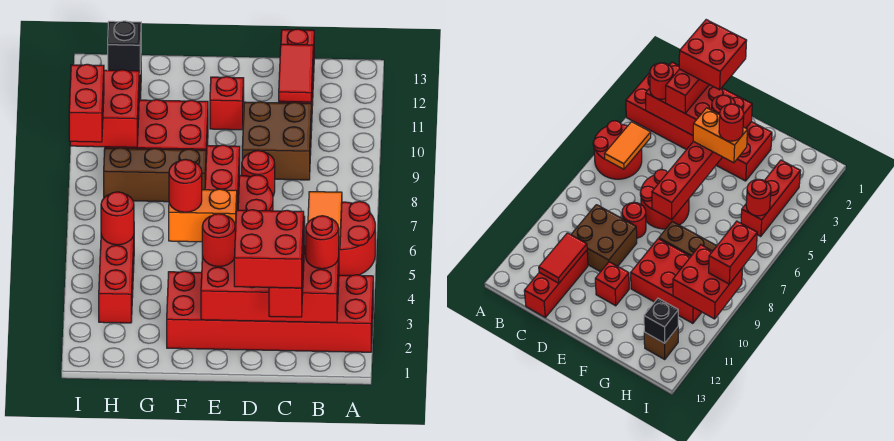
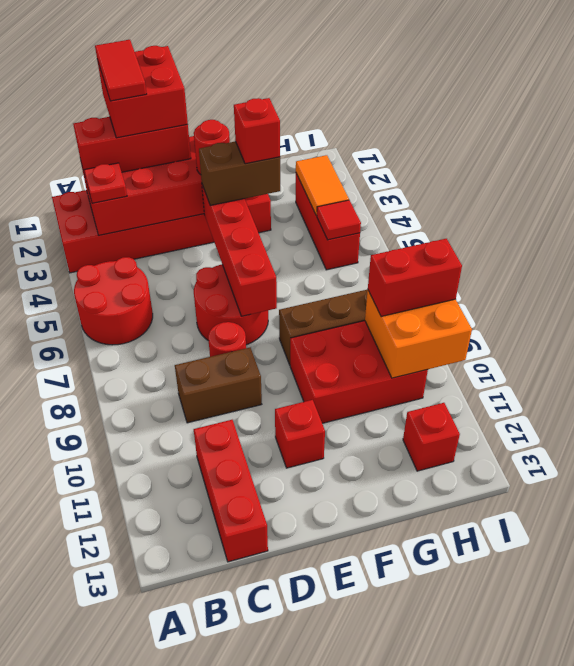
red round brick B3 level 3 -> red plate B3 level 3
orange tile B5:B6 level 2 -> orange tile H3:H4 level 2
red brick C1:C3 level 3 -> red brick B2:D2 level 3
brown brick C9:D10 level 1 -> brown brick C9:D9 level 1
red tile C11:C12 level 2 -> red tile C1:C2 level 5
orange brick E4:F4 level 3 -> brown brick E4:F4 level 3
red round brick F4 level 4 -> red brick F4 level 4
red round brick H5 level 2 -> red tile H5 level 2
red brick H9:I10 level 2 -> orange brick H9:I10 level 2
brown brick H12 level 1 -> red brick H12 level 1
black brick H12 level 2 -> none
red brick I8:I9 level 3 -> red brick H9:I9 level 3

